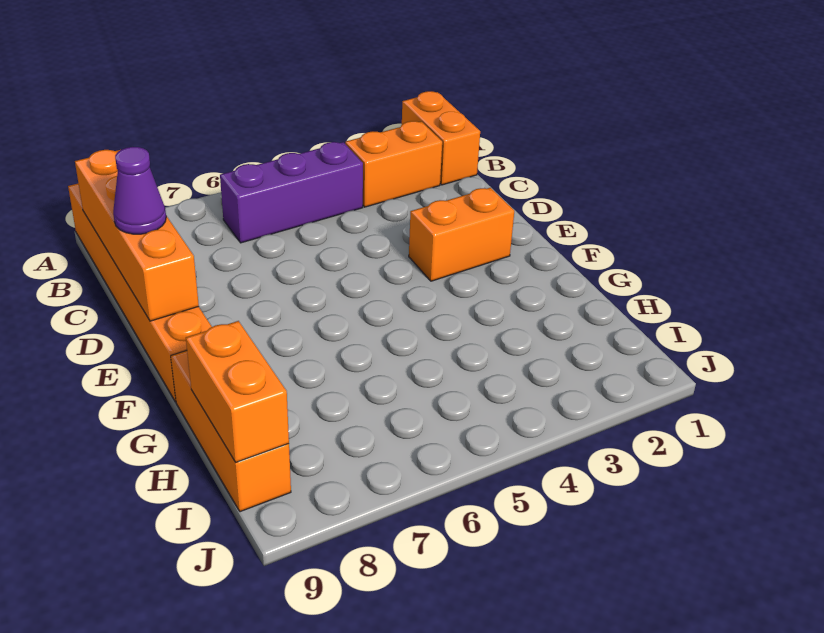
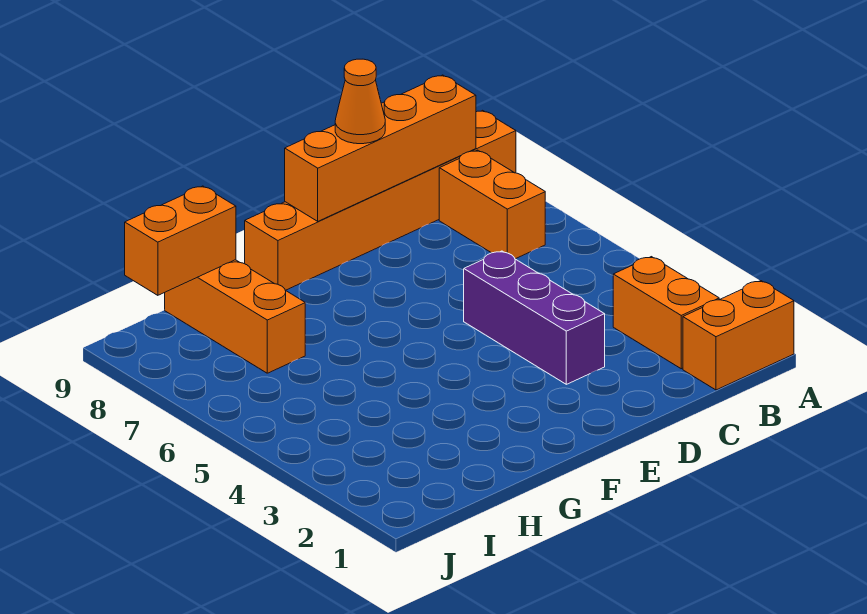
purple brick B4:B6 level 1 -> purple brick D3:D5 level 1
purple cone D9 level 3 -> orange cone D9 level 3
orange brick E2:E3 level 1 -> orange brick B7:B8 level 1
orange brick G9:I9 level 1 -> orange brick H7:H9 level 1

